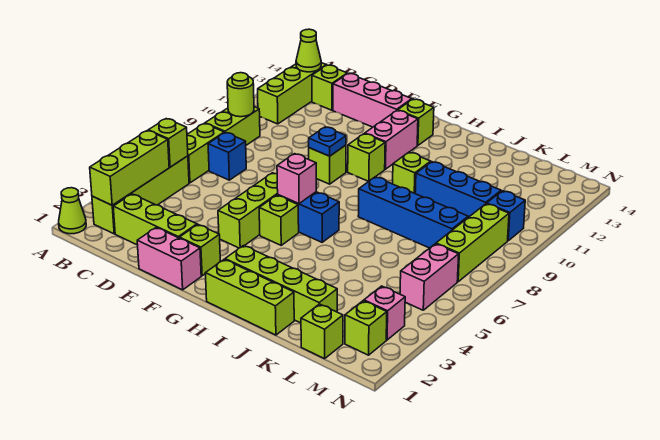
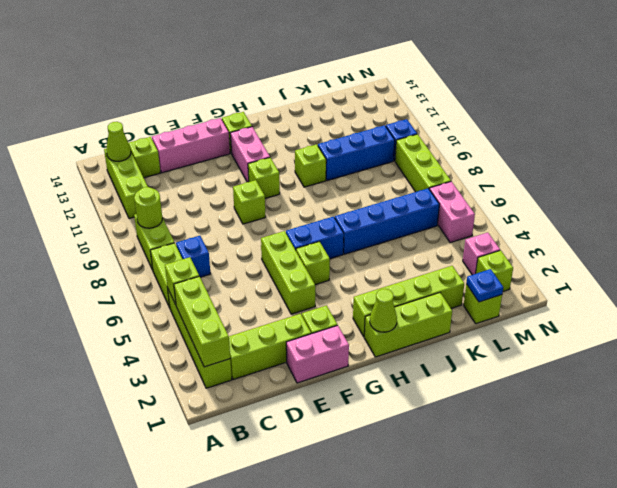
lime cone A1 level 1 -> lime cone H1 level 2
blue plate F9 level 2 -> blue plate L1 level 2
pink brick G6 level 2 -> none
blue brick I8:L8 level 1 -> blue brick I6:L6 level 1

